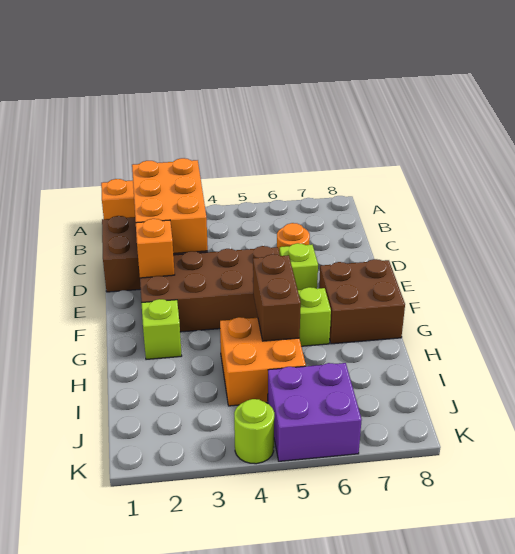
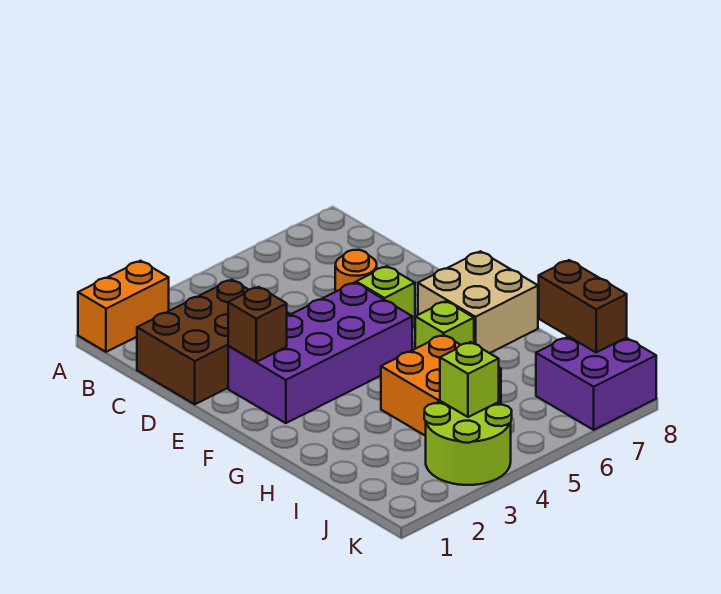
orange brick B2:D3 level 2 -> none
brown brick E2:F5 level 1 -> purple brick E2:F5 level 1
orange brick E2 level 2 -> brown brick E2 level 2
brown brick F7:G8 level 1 -> tan brick F7:G8 level 1
lime brick G2 level 1 -> lime brick J4 level 2
brown brick G5:H5 level 2 -> brown brick I8:J8 level 2
purple brick J5:K6 level 1 -> purple brick J7:K8 level 1
lime round brick K4 level 1 -> lime round brick J3:K4 level 1

